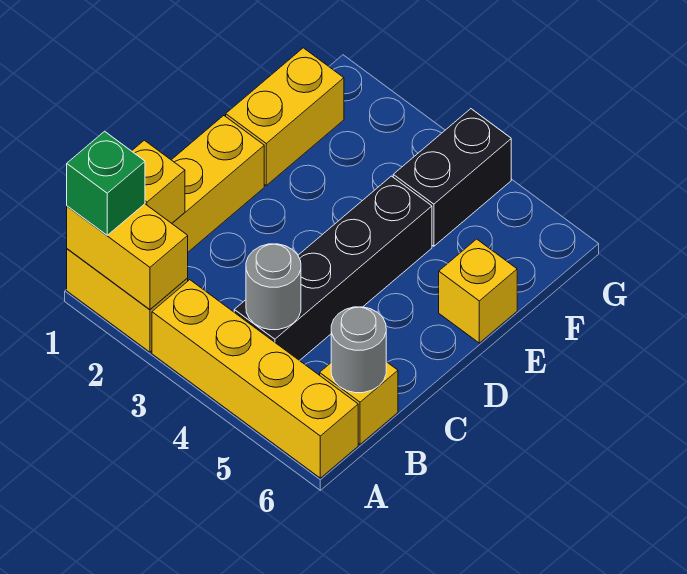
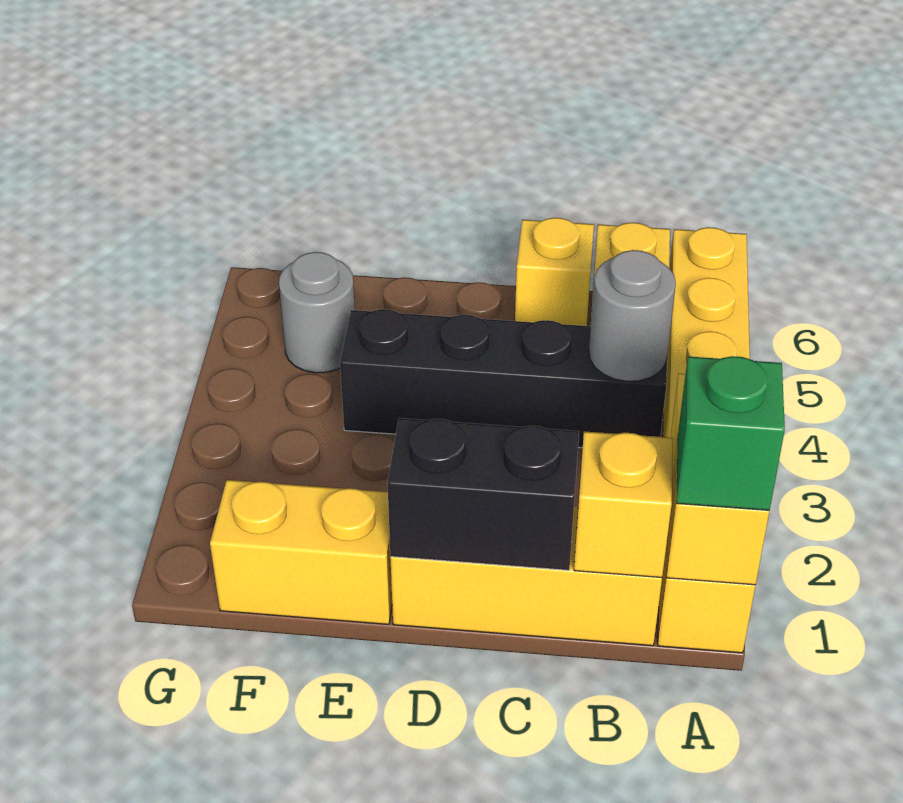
grey round brick B6 level 2 -> grey round brick F5 level 1
yellow brick E6 level 1 -> yellow brick C6 level 1
black brick F4:G4 level 1 -> black brick C1:D1 level 2

